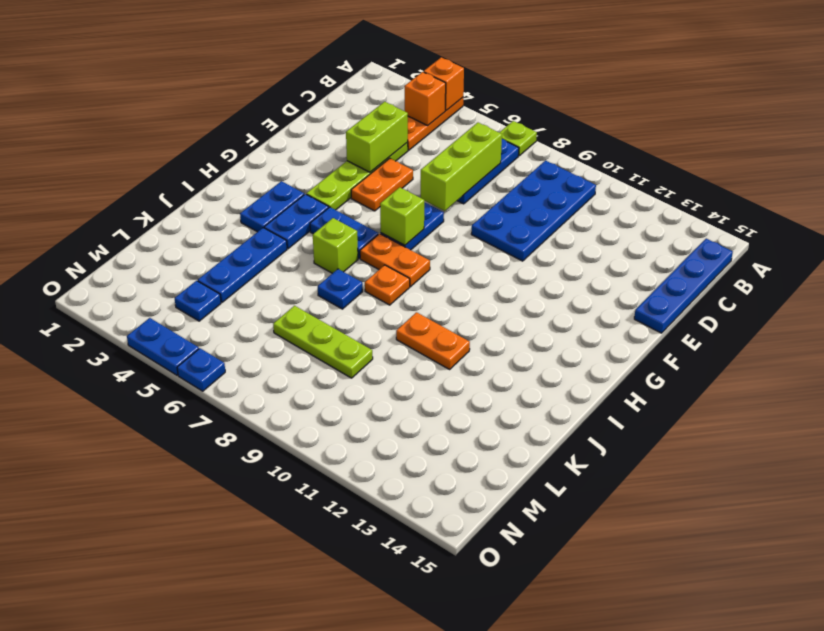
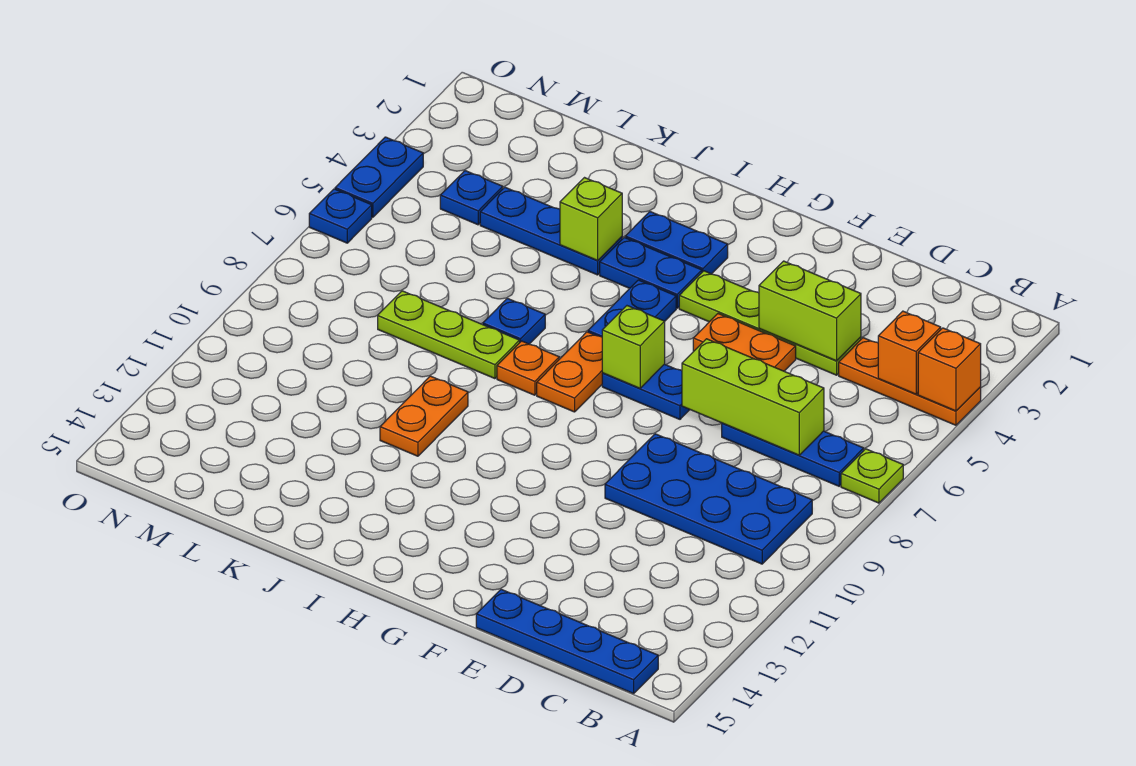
lime brick I6 level 1 -> lime brick J4 level 2
lime plate L7:L9 level 1 -> lime plate J8:L8 level 1

